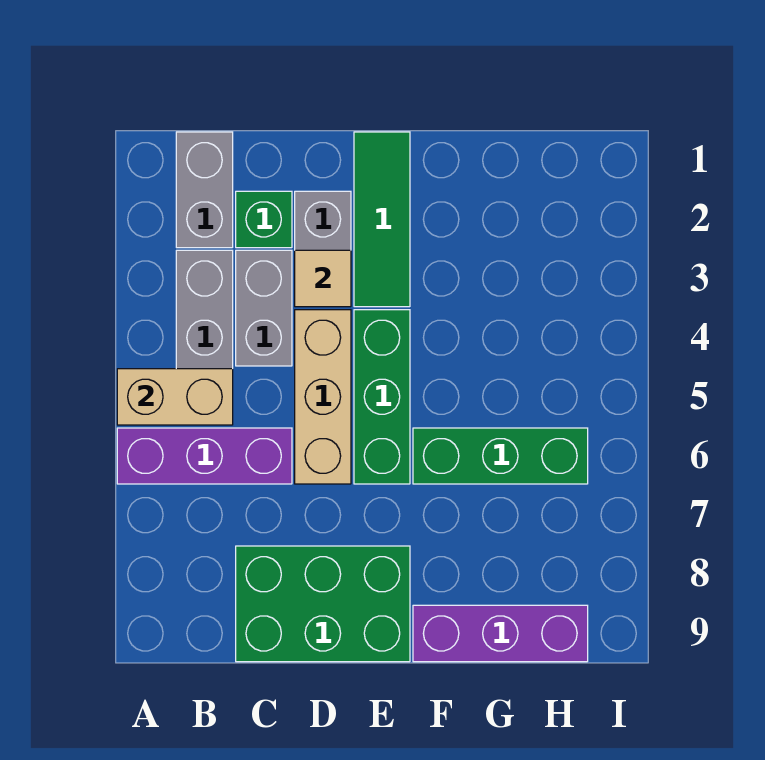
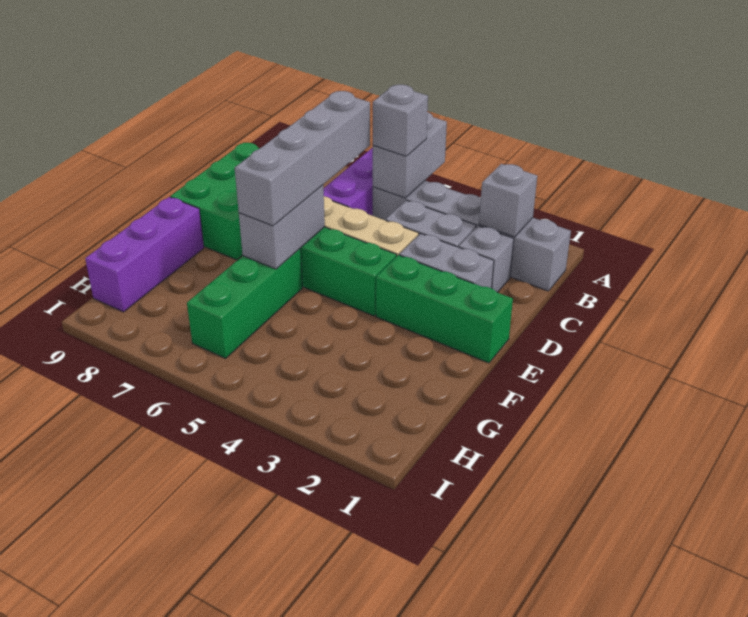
tan brick A5:B5 level 2 -> grey brick A5:B5 level 2
none -> grey brick B2 level 2
none -> grey brick B5 level 3
green brick C2 level 1 -> grey brick C2 level 1
none -> grey brick C6:F6 level 3
tan tile D3 level 2 -> none
green tile E1:E3 level 1 -> green brick E1:E3 level 1
none -> grey brick E6:F6 level 2

